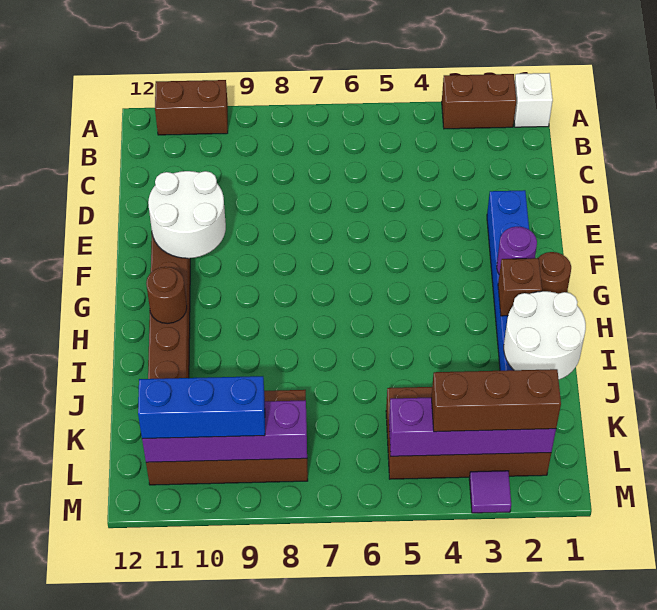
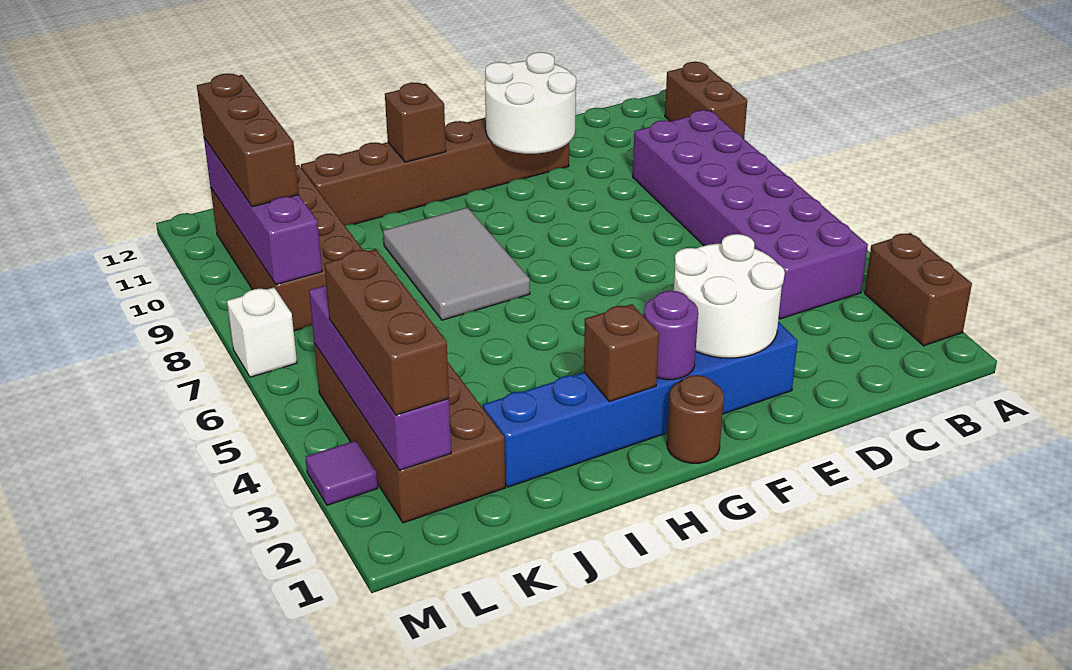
white brick A1 level 1 -> white brick M7 level 1
none -> purple brick B4:C9 level 1
none -> grey tile H7:I9 level 1
brown round brick H11 level 2 -> brown brick H11 level 2
white round brick I1:J2 level 2 -> white round brick E2:F3 level 2
blue brick L9:L11 level 3 -> brown brick L9:L11 level 3

